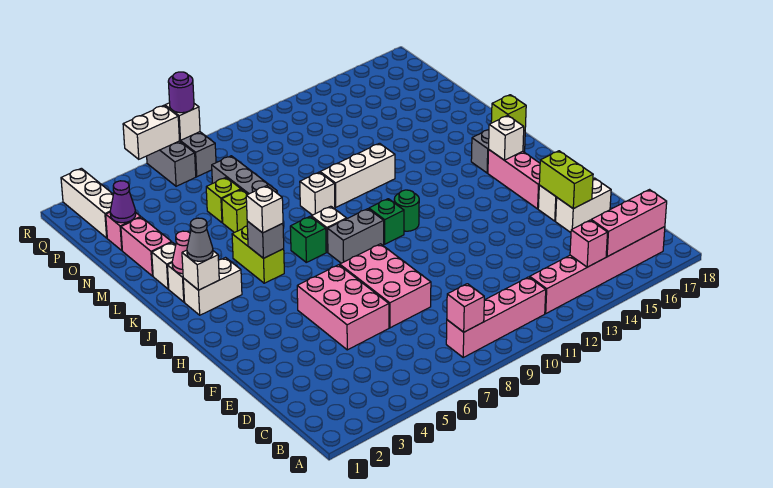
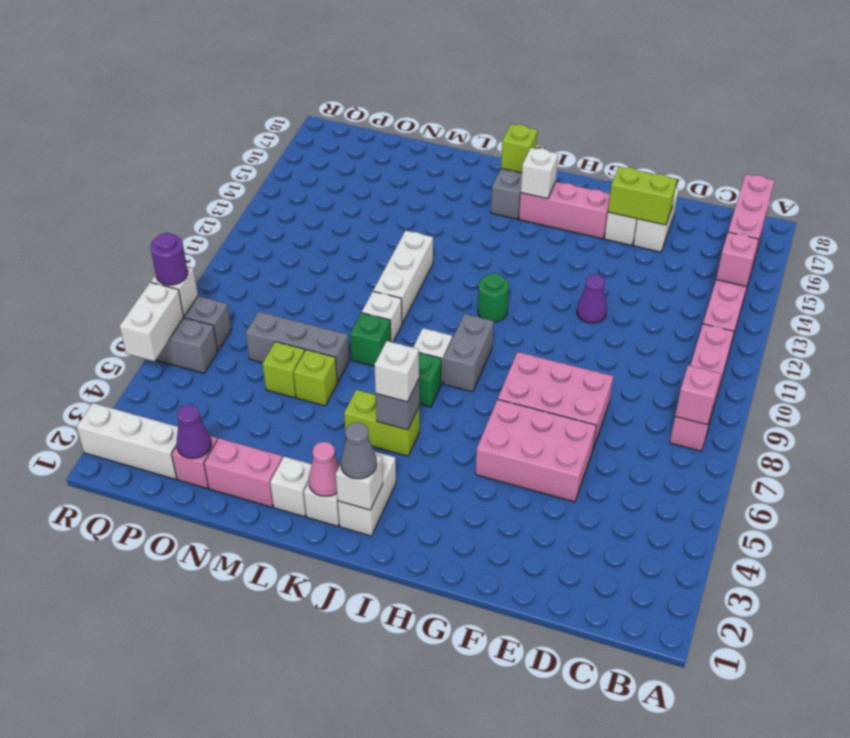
none -> purple cone F12 level 1
green brick I10 level 1 -> green brick L8 level 1

